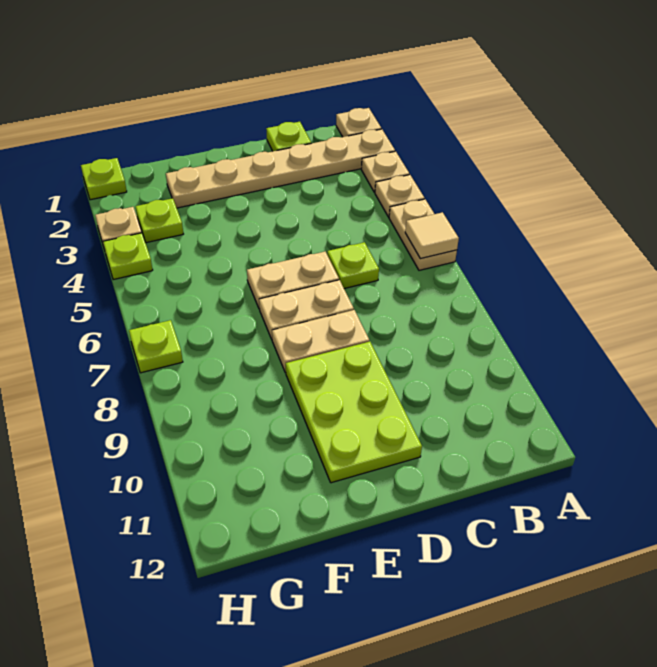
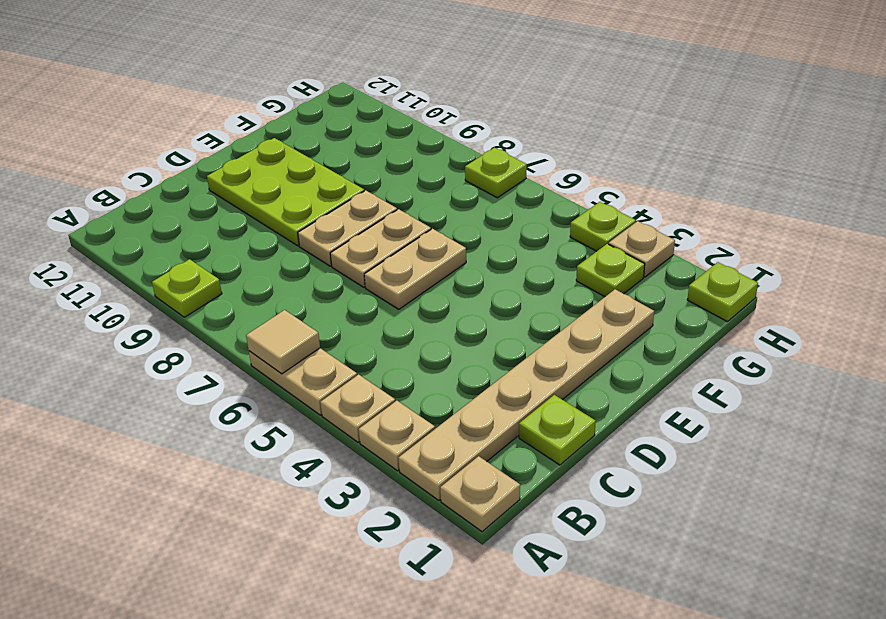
lime plate C6 level 1 -> lime plate A9 level 1

